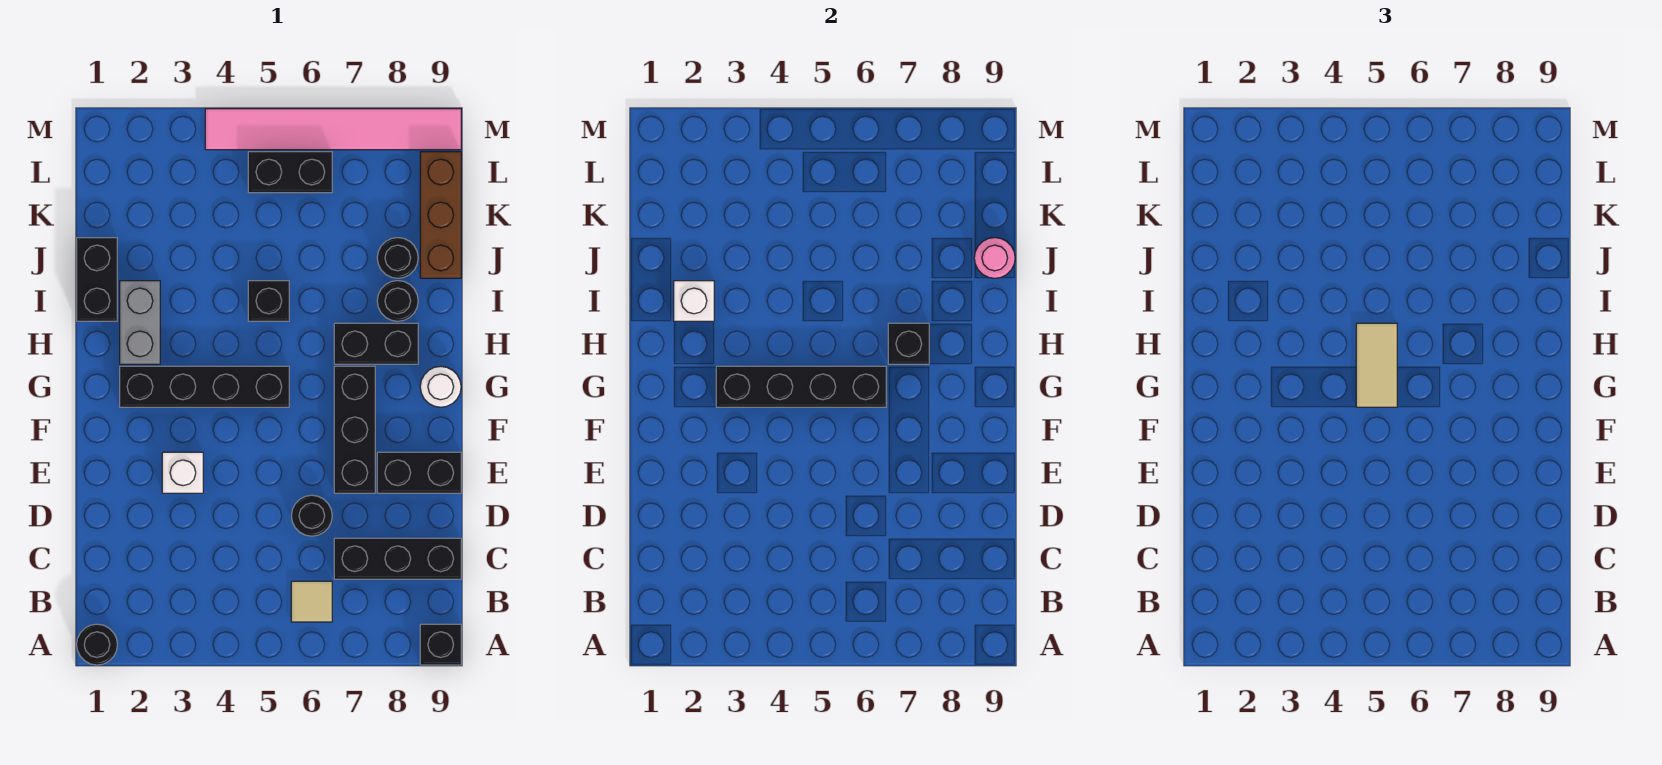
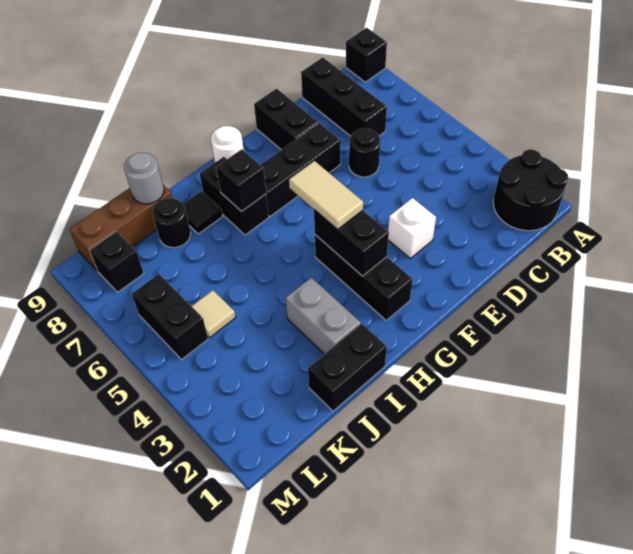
black round brick A1 level 1 -> black round brick A1:B2 level 1
tan tile B6 level 1 -> tan tile K5 level 1
black brick G2:G5 level 1 -> black brick G2:G4 level 1
black brick G3:G6 level 2 -> black brick G3:G4 level 2
tan tile G5:H5 level 3 -> tan tile G4:G5 level 3
grey brick H2:I2 level 1 -> grey brick I2:I3 level 1
white brick I2 level 2 -> none
black brick I5 level 1 -> black brick L8 level 1
black round brick I8 level 1 -> black tile I8 level 1
pink round brick J9 level 2 -> grey round brick J9 level 2
pink tile M4:M9 level 1 -> none

